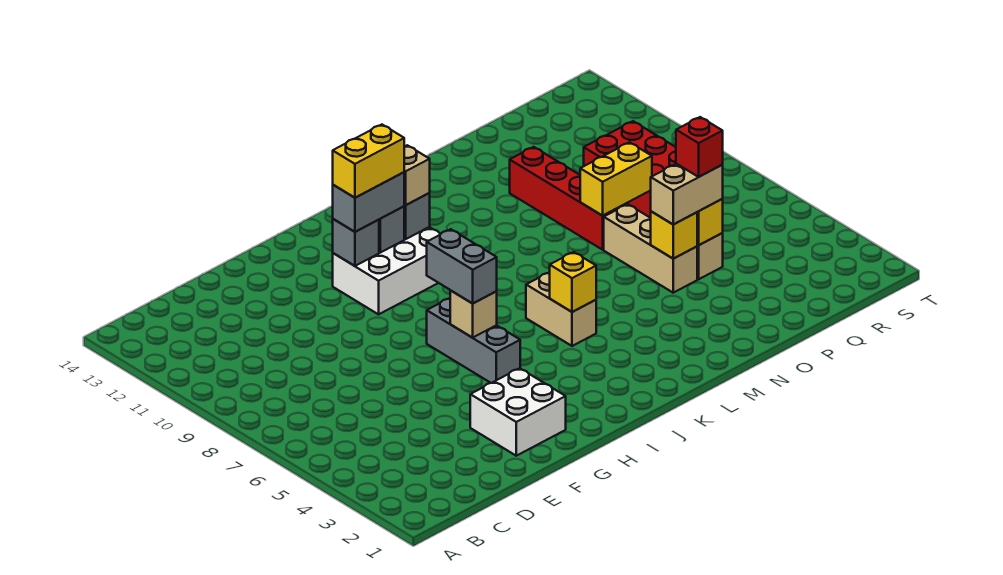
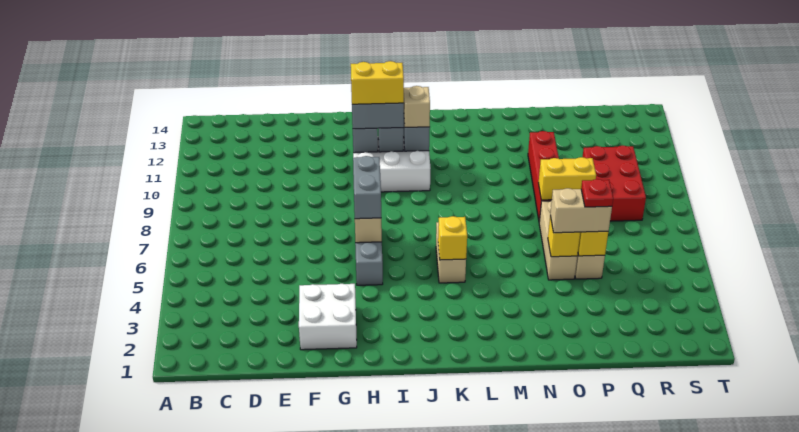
red brick P5 level 4 -> red plate P5 level 4

